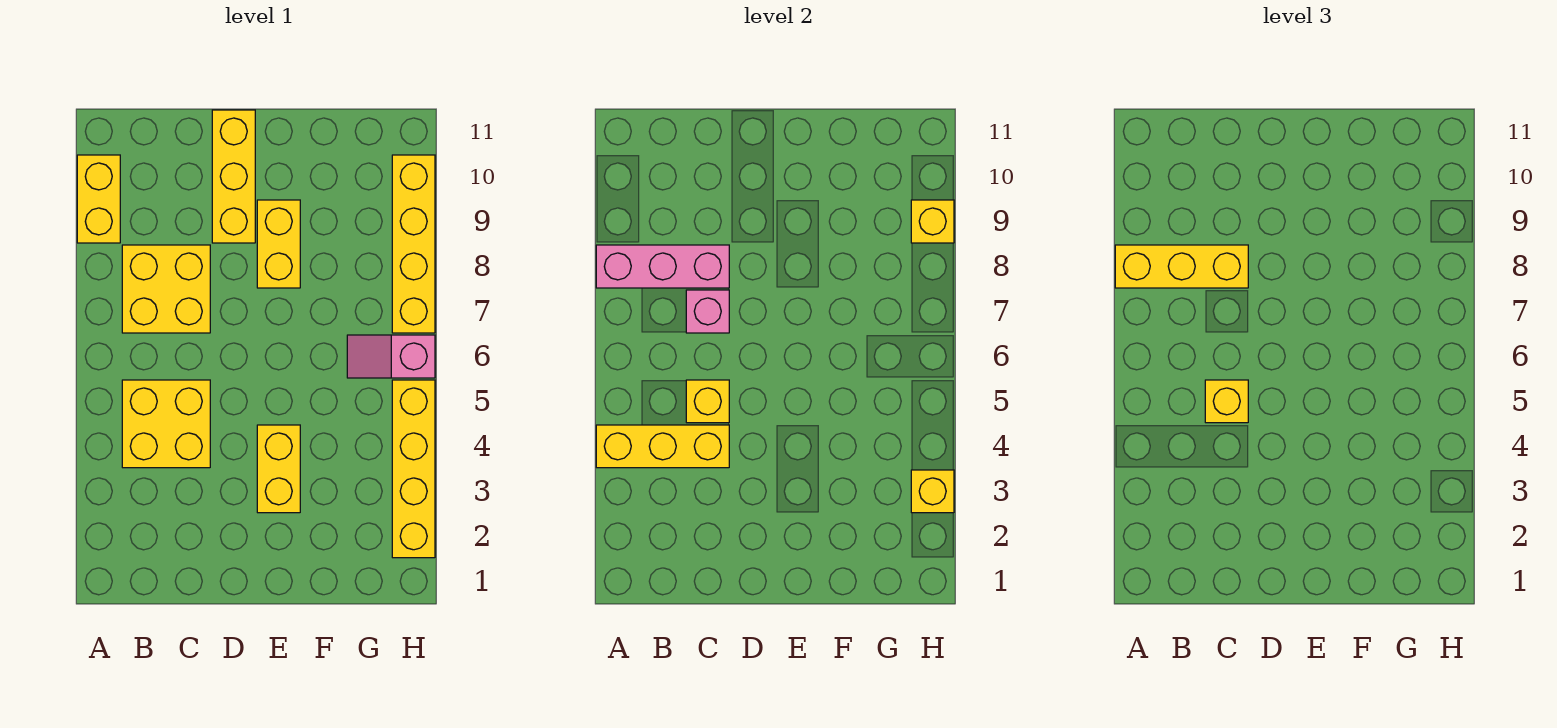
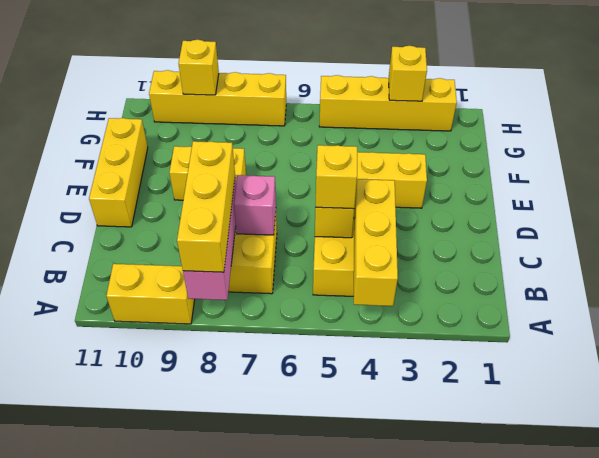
yellow brick D9:D11 level 1 -> yellow brick D11:F11 level 1
pink slope G6:H6 level 1 top H -> none

